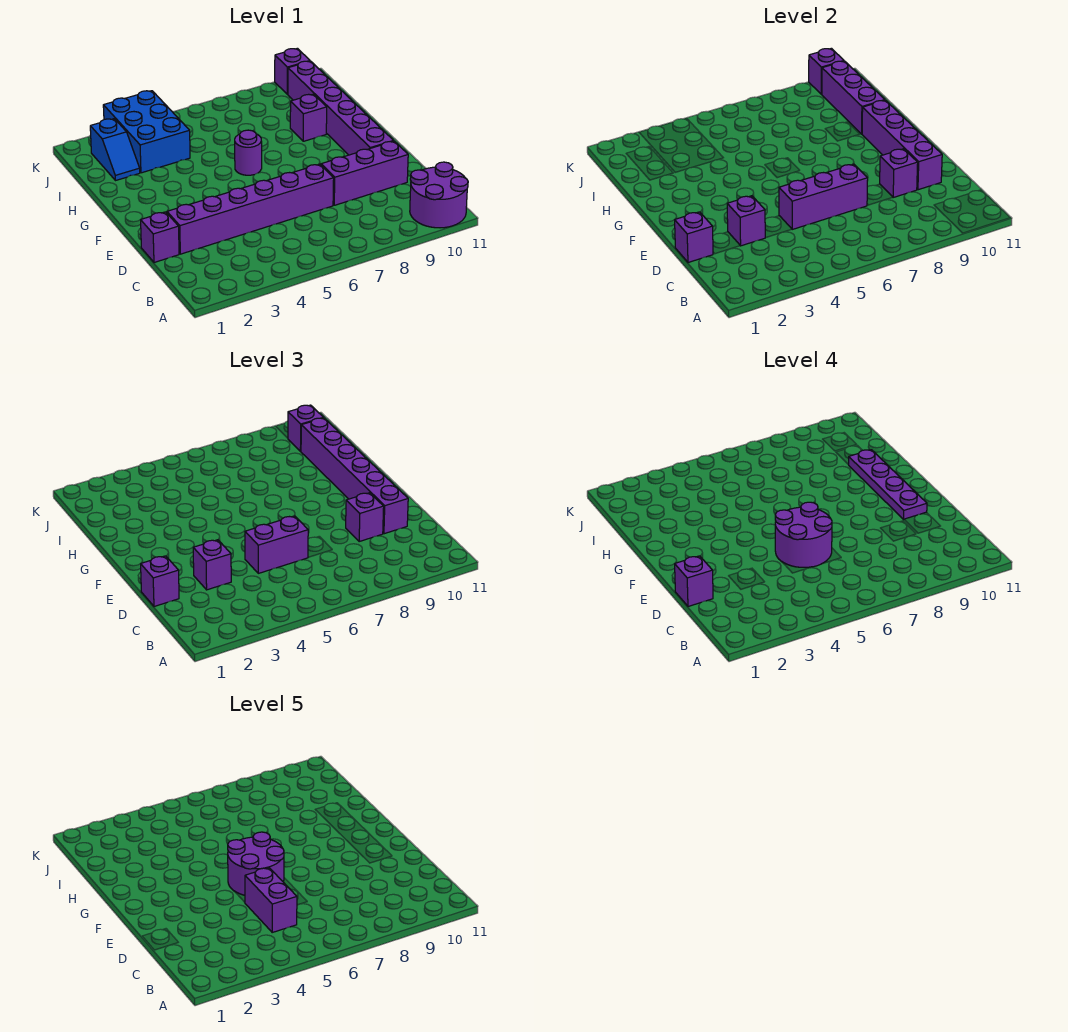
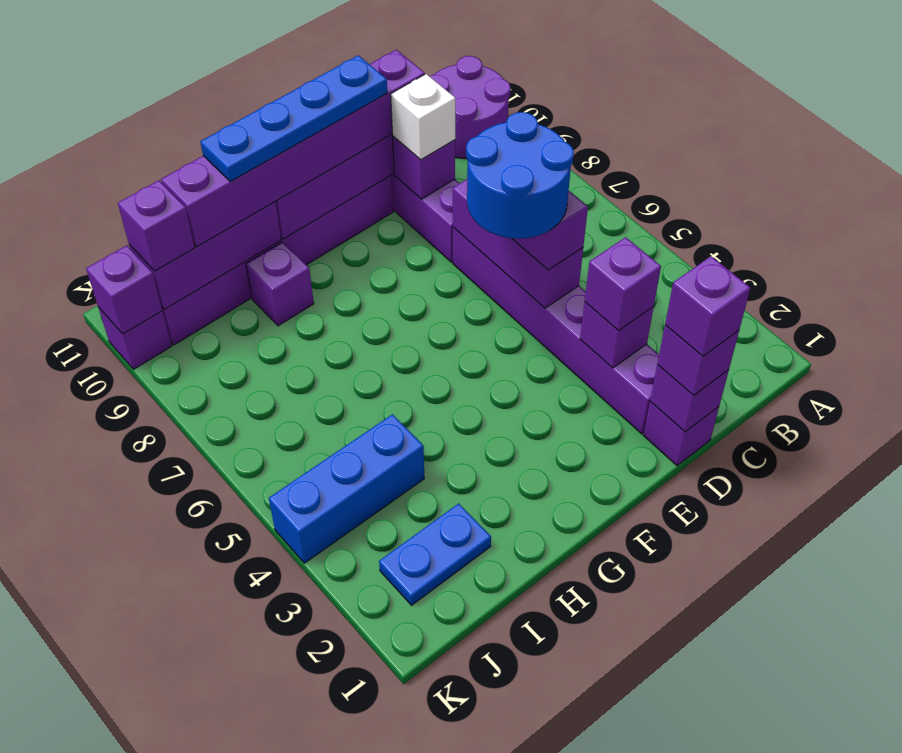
purple brick C5:D5 level 5 -> none
purple round brick D5:E6 level 4 -> blue round brick D5:E6 level 4
purple brick D9 level 3 -> white brick D9 level 3
purple round brick E5:F6 level 5 -> none
purple plate E10:H10 level 4 -> blue plate E10:H10 level 4
purple round brick G6 level 1 -> none
blue slope I2:J2 level 1 top J -> blue plate I2:J2 level 1
blue brick I3:K4 level 1 -> blue brick I4:K4 level 1

